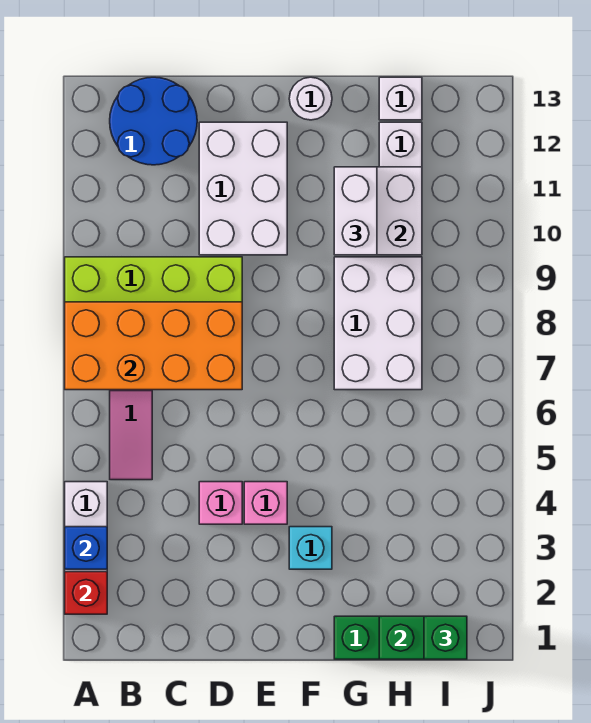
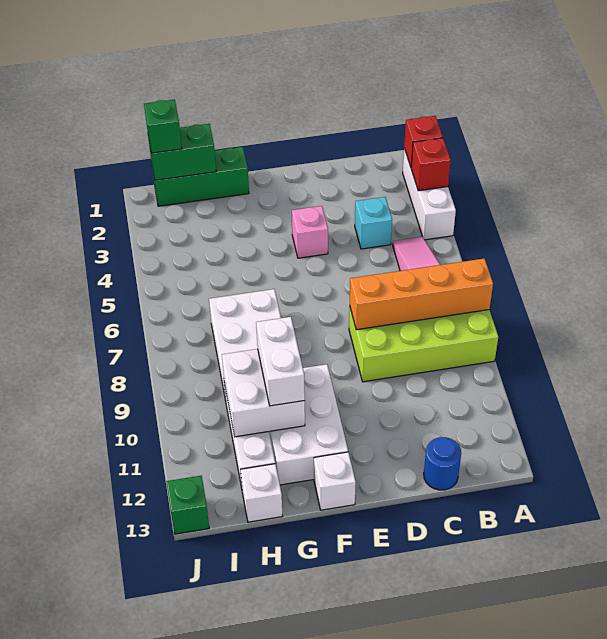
blue brick A3 level 2 -> red brick A3 level 2
orange brick A7:D8 level 2 -> orange brick A8:D8 level 2
blue round brick B12:C13 level 1 -> blue round brick C13 level 1
pink brick D4 level 1 -> none
white brick D10:E12 level 1 -> white brick F10:G12 level 1
cyan brick F3 level 1 -> cyan brick C4 level 1
white round brick F13 level 1 -> white brick F13 level 1
none -> green brick J13 level 1

